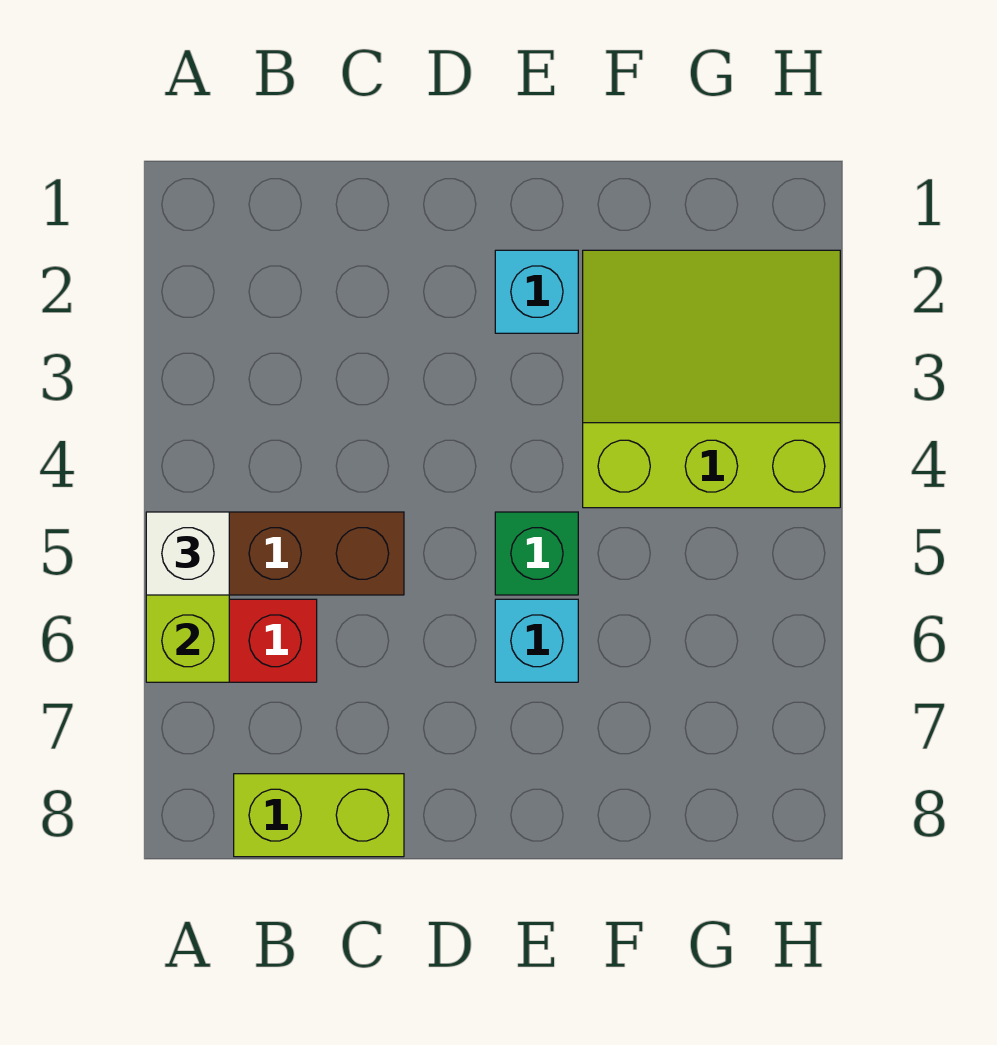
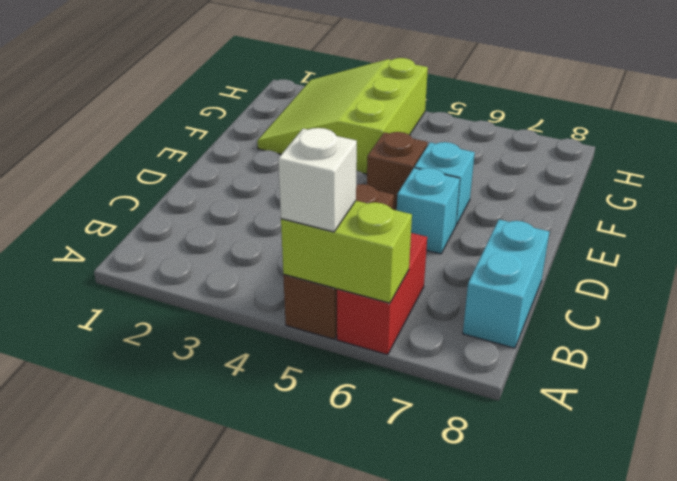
lime brick B8:C8 level 1 -> cyan brick B8:C8 level 1
cyan brick E2 level 1 -> cyan brick D6 level 1
green brick E5 level 1 -> brown brick E5 level 1

